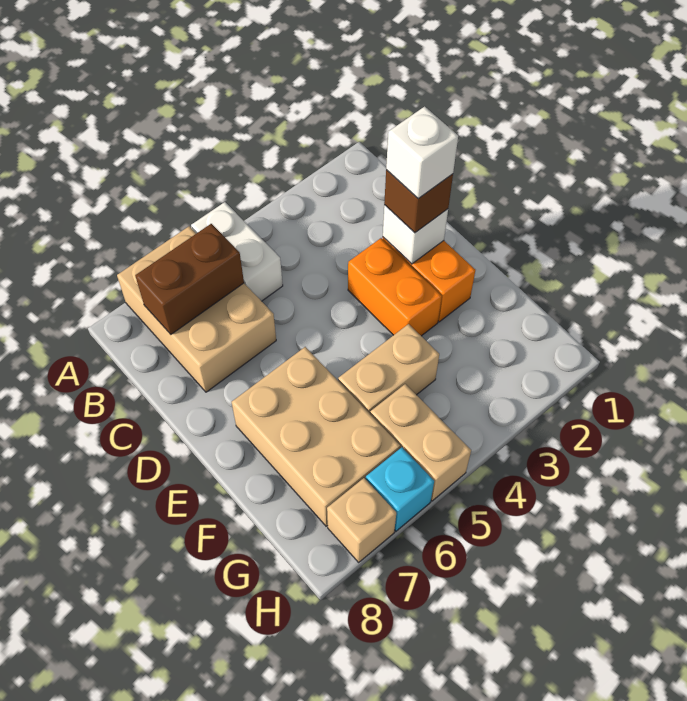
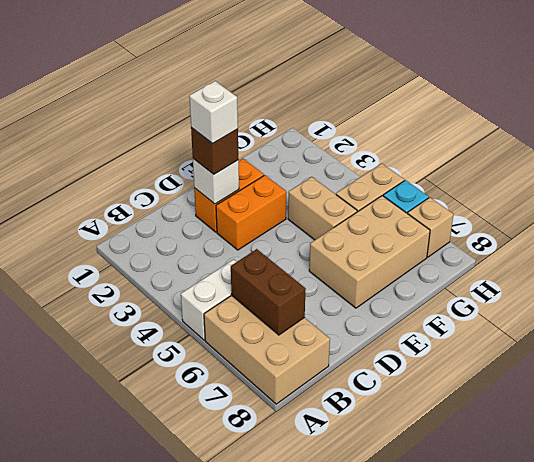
tan brick A6:C7 level 1 -> tan brick A6:B8 level 1

